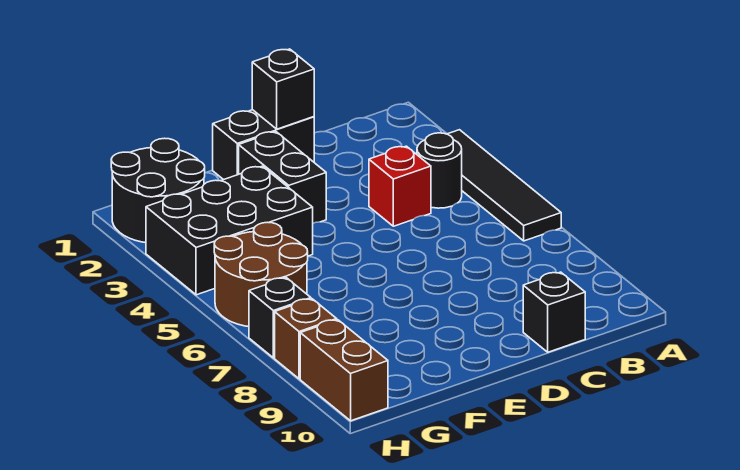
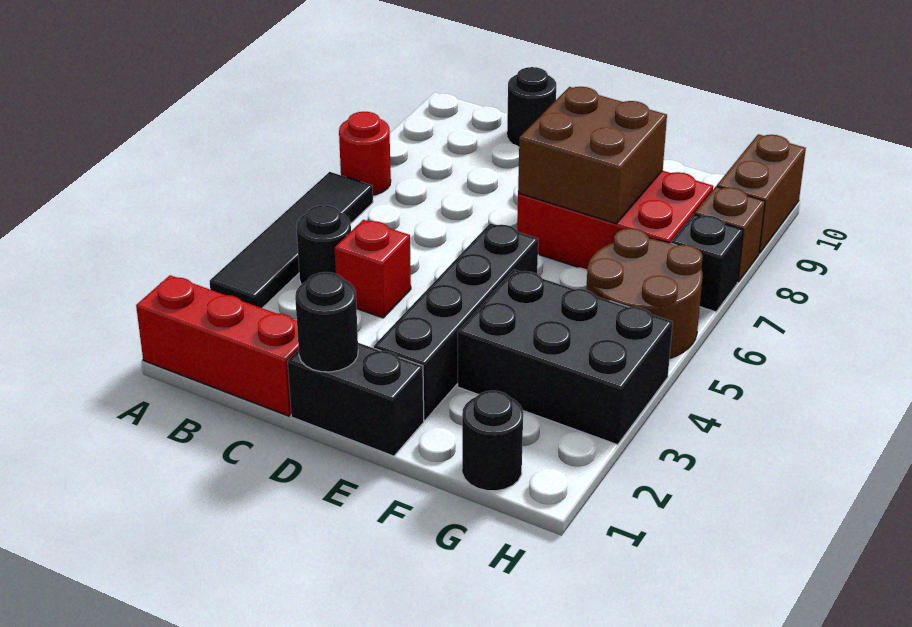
none -> red brick A1:C1 level 1
none -> red round brick A7 level 1
black brick C10 level 1 -> black round brick C10 level 1
black brick D1 level 2 -> black round brick D1 level 2
black brick E2:E3 level 1 -> black brick E2:E5 level 1
none -> red brick E7:G8 level 1
none -> brown brick E7:F8 level 2
black round brick G1:H2 level 1 -> black round brick G1 level 1

